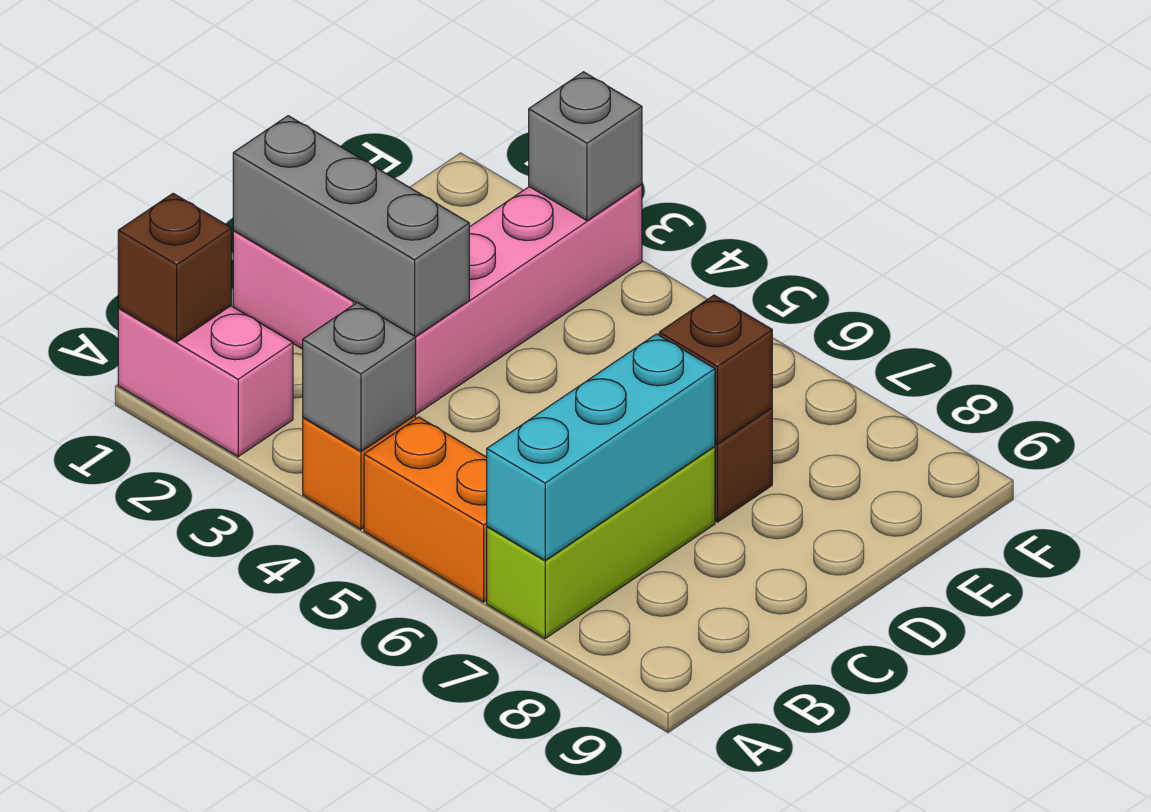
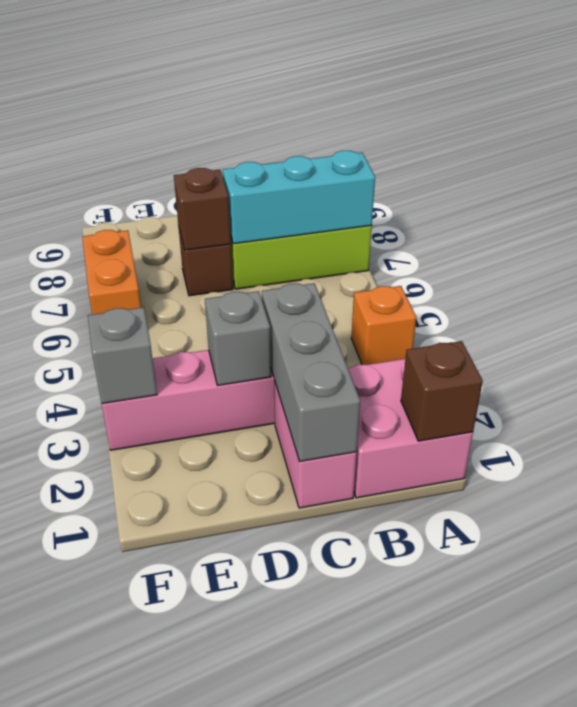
pink brick A1:A2 level 1 -> pink brick A1:B2 level 1
grey brick A4 level 2 -> grey brick D3 level 2
orange brick A5:A6 level 1 -> orange brick F6:F7 level 1

